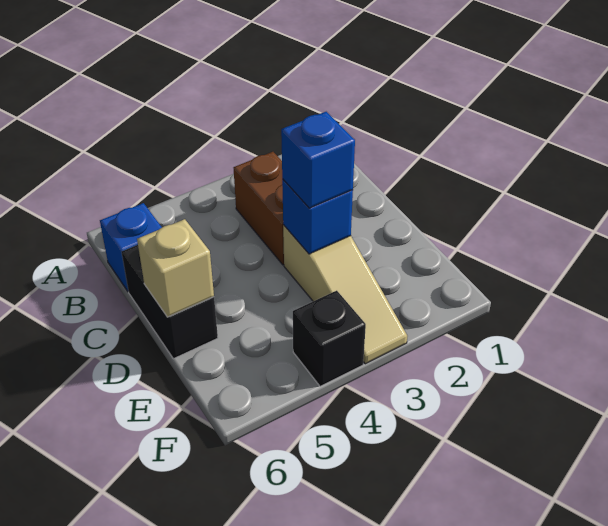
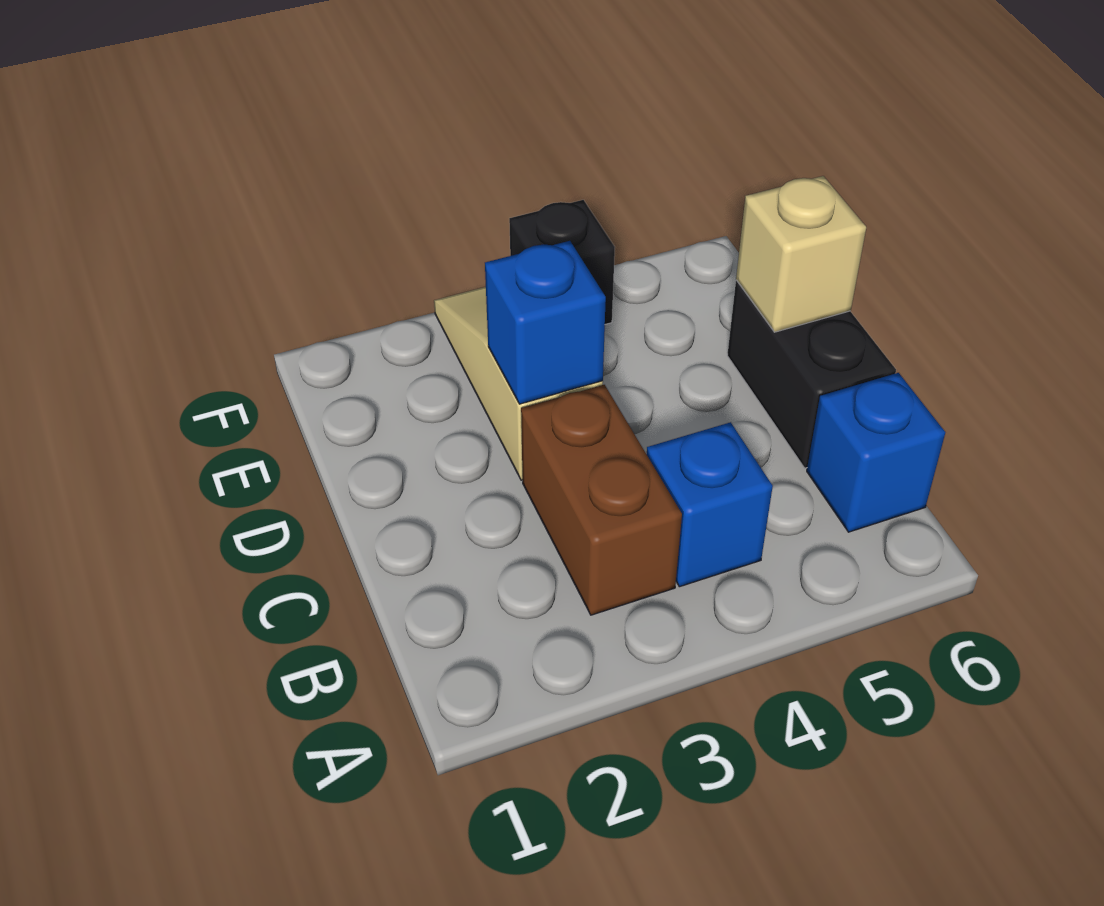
blue brick D3 level 3 -> blue brick B4 level 1

